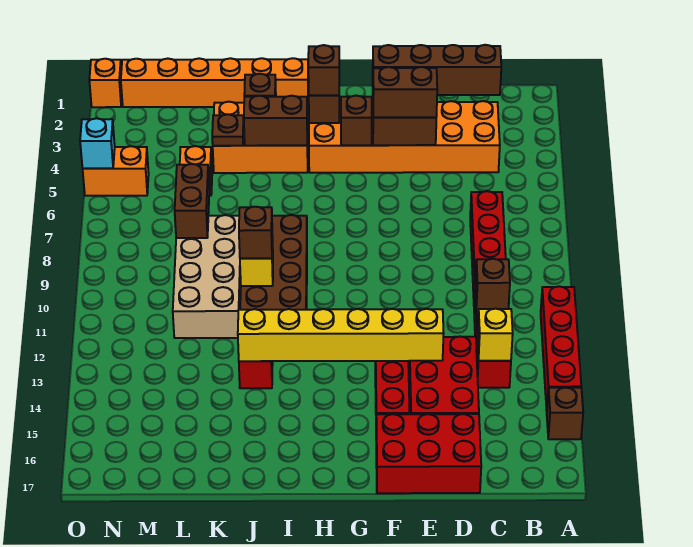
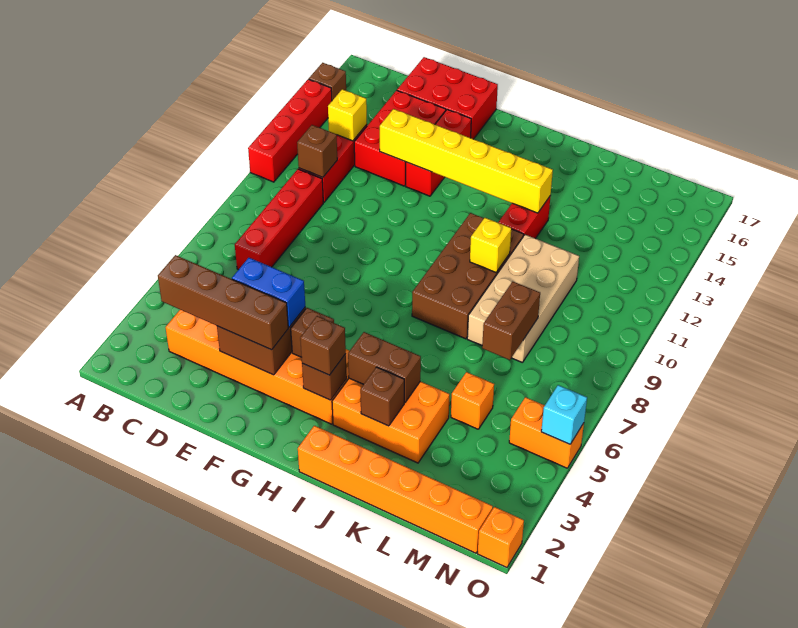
brown brick E4:F4 level 3 -> blue brick E4:F4 level 3
brown brick J10 level 3 -> none
brown plate K4 level 2 -> none

